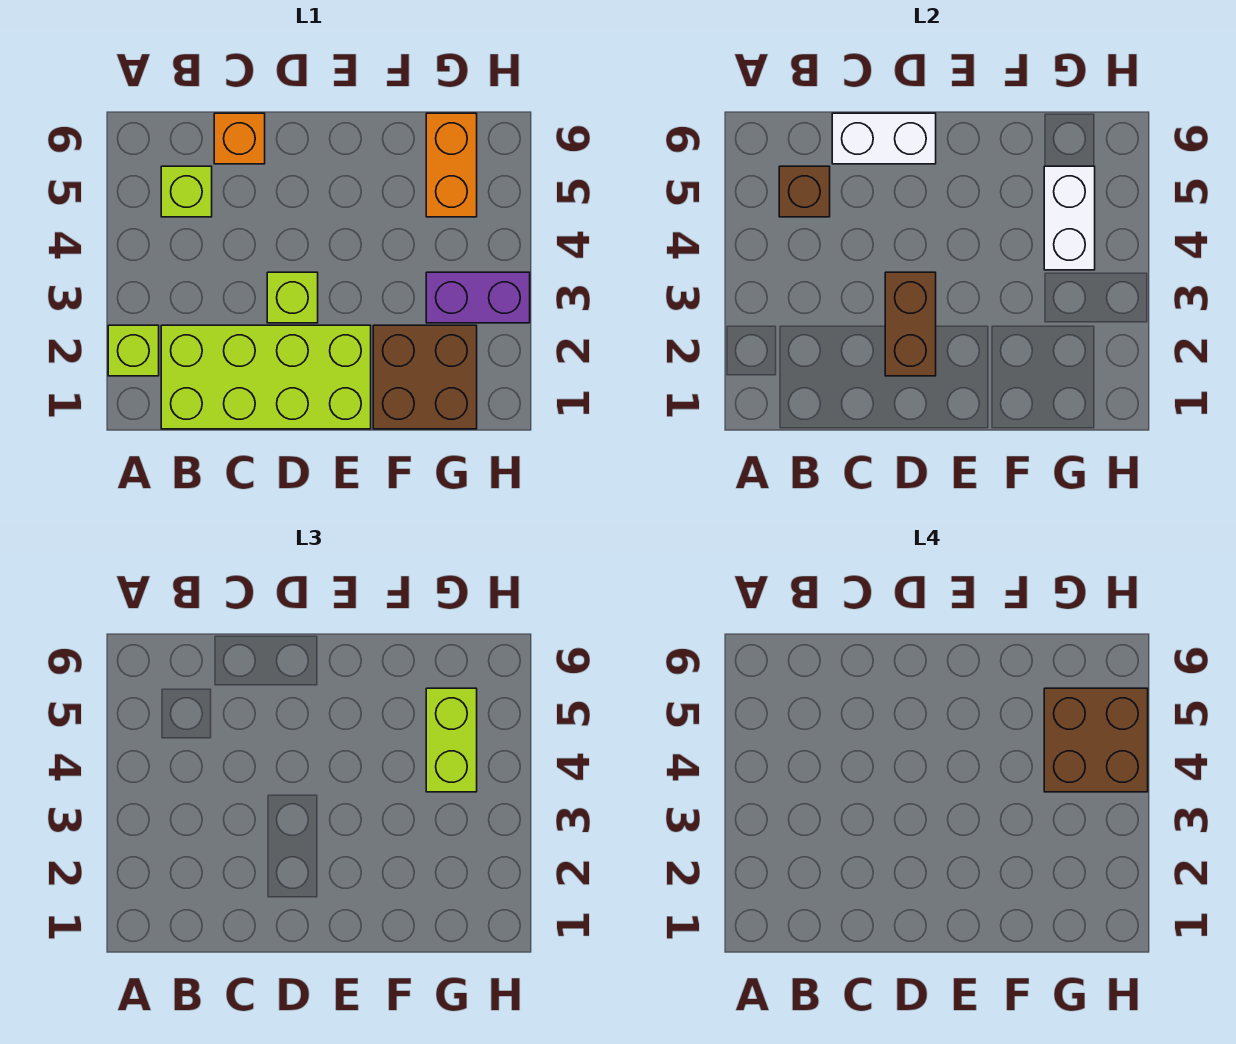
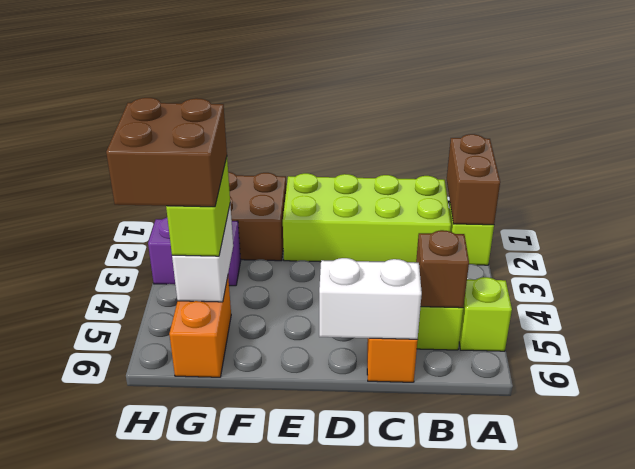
brown brick D2:D3 level 2 -> brown brick A1:A2 level 2
lime brick D3 level 1 -> lime brick A5 level 1

